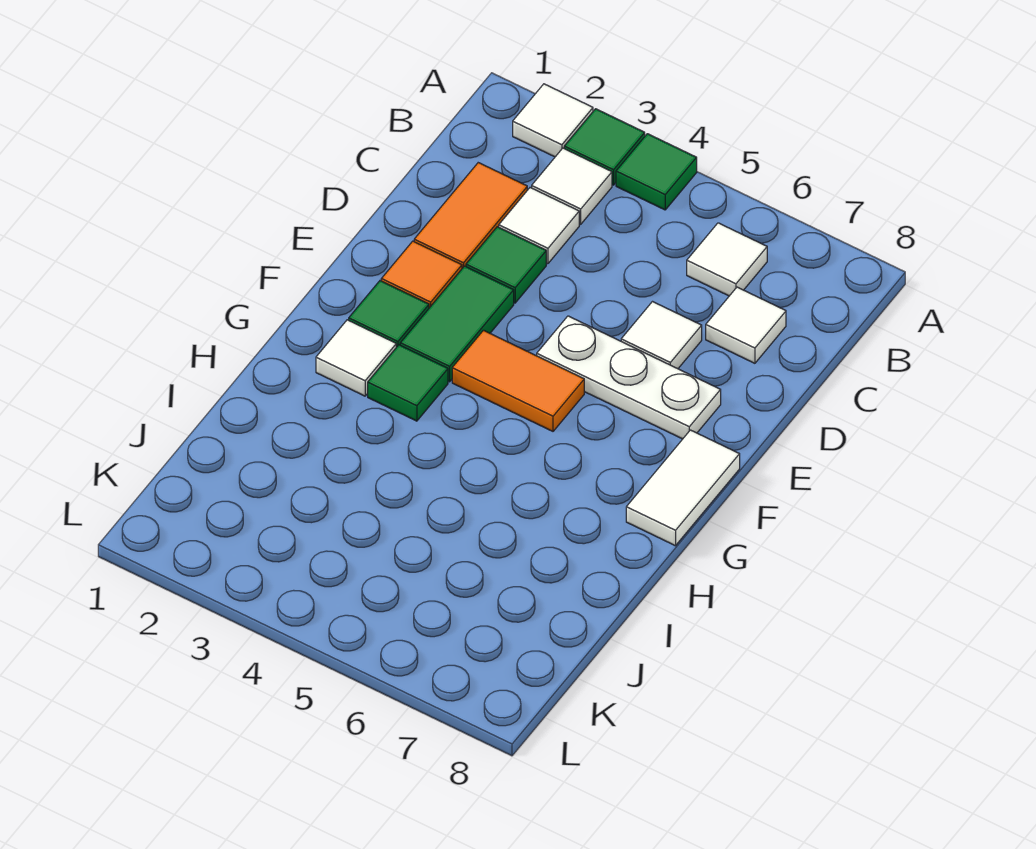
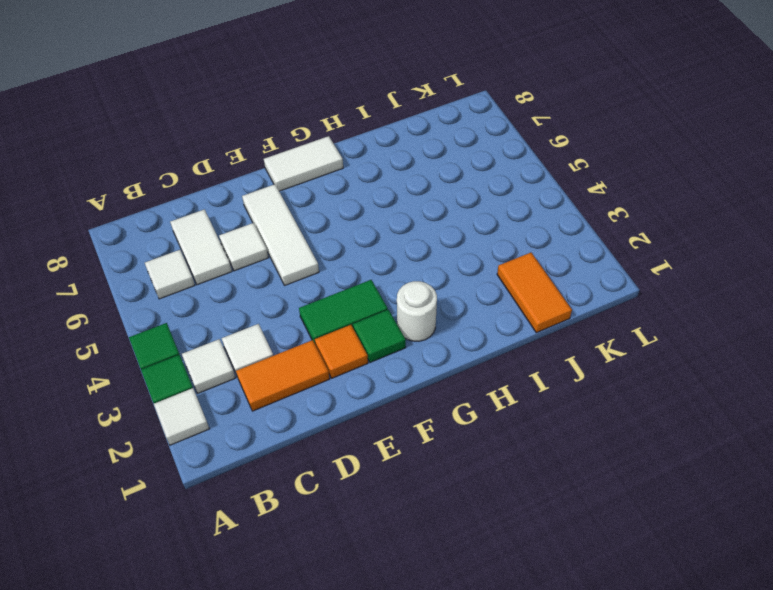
white tile C7 level 1 -> white tile C6:C7 level 1
green tile D3 level 1 -> none
white plate E5:E7 level 1 -> white tile E5:E7 level 1
orange tile F4:F5 level 1 -> orange tile J1:J2 level 1
white tile G2 level 1 -> white round brick G2 level 1
green tile G3 level 1 -> none

